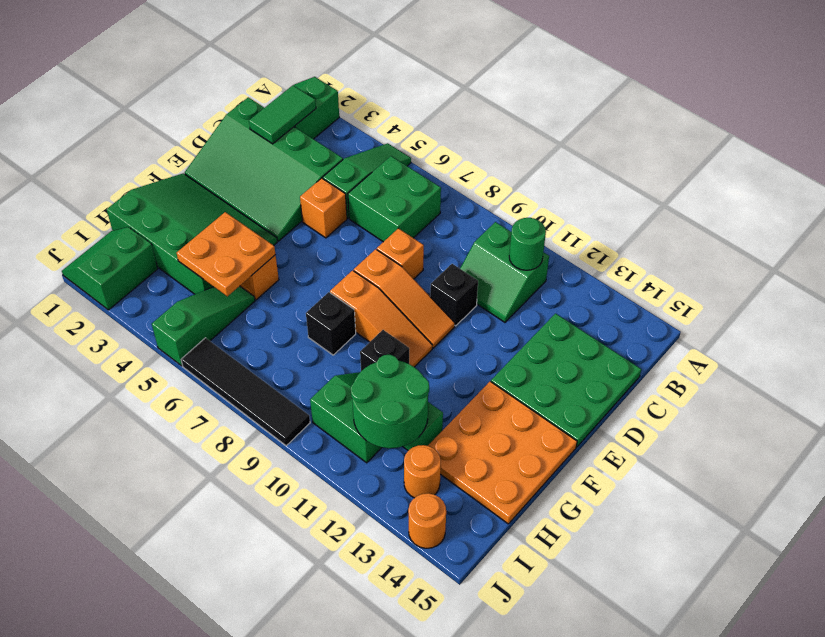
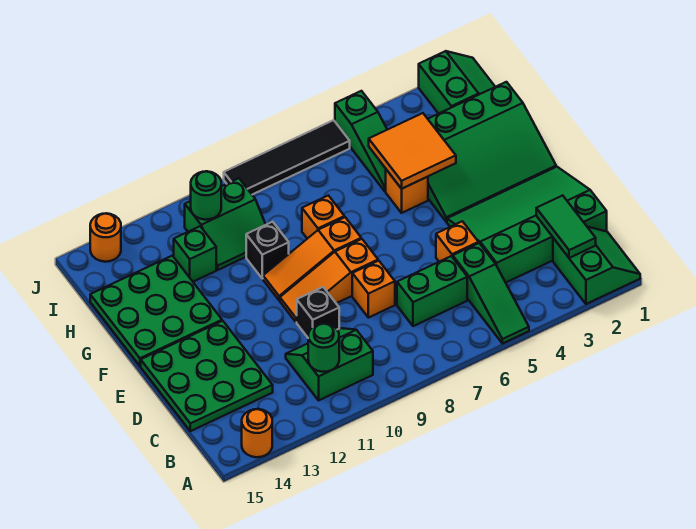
green brick B6:C7 level 1 -> green brick C6:C7 level 1
orange plate F13:H15 level 1 -> green plate F13:H15 level 1
orange plate G4:H5 level 2 -> orange tile G4:H5 level 2
black brick G8 level 1 -> orange brick G8 level 1
green round brick H11:I12 level 2 -> green round brick I11 level 2
orange round brick I13 level 1 -> orange round brick A14 level 1

